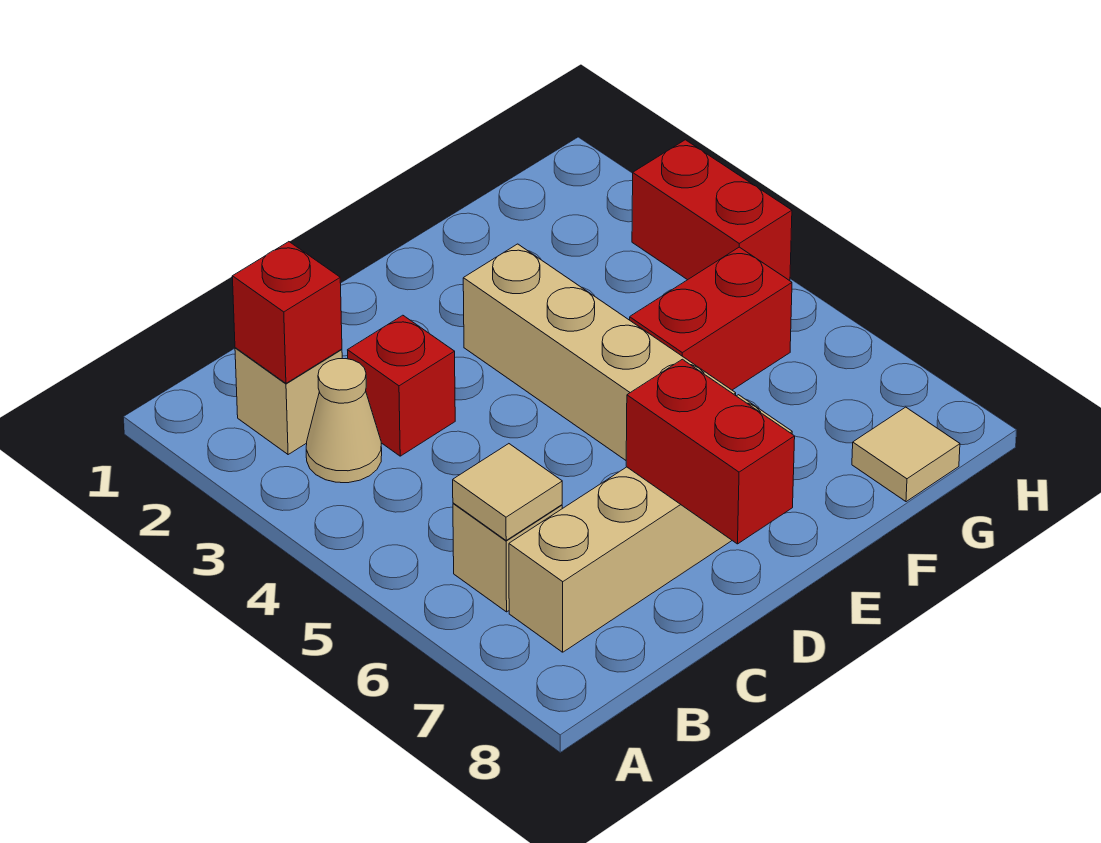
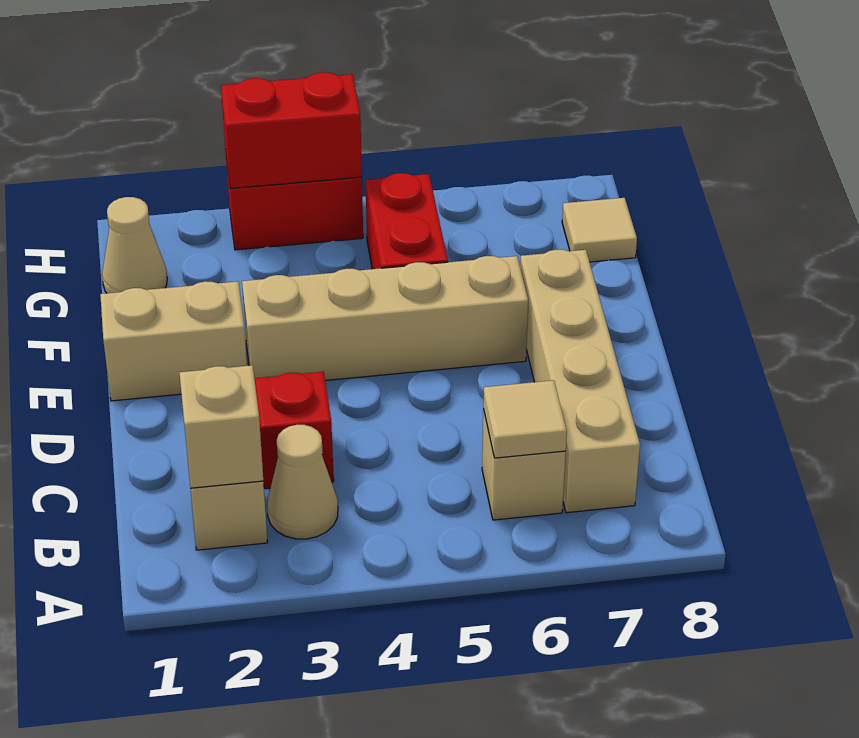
red brick B2 level 2 -> tan brick B2 level 2
red brick D7:D8 level 2 -> red brick H3:H4 level 2
none -> tan brick E1:E2 level 1
none -> tan cone G1 level 1

